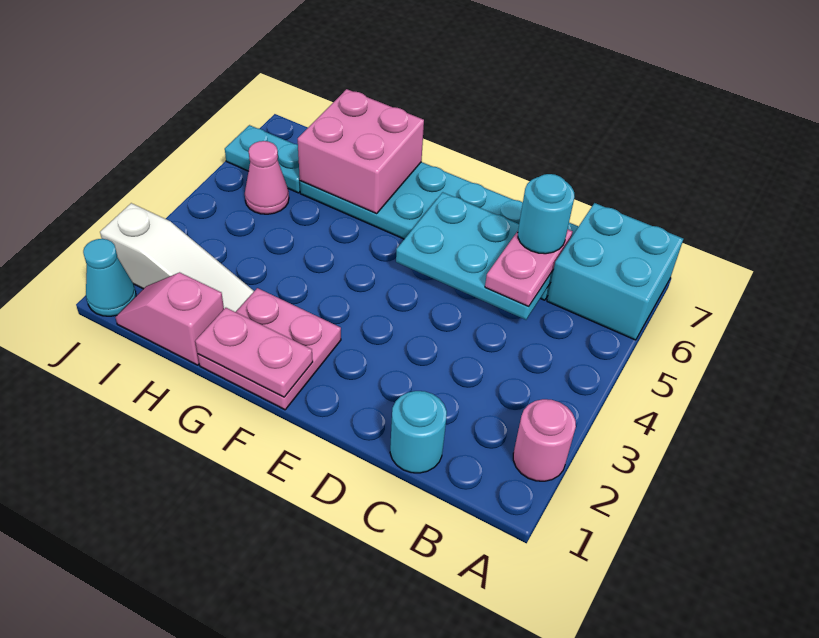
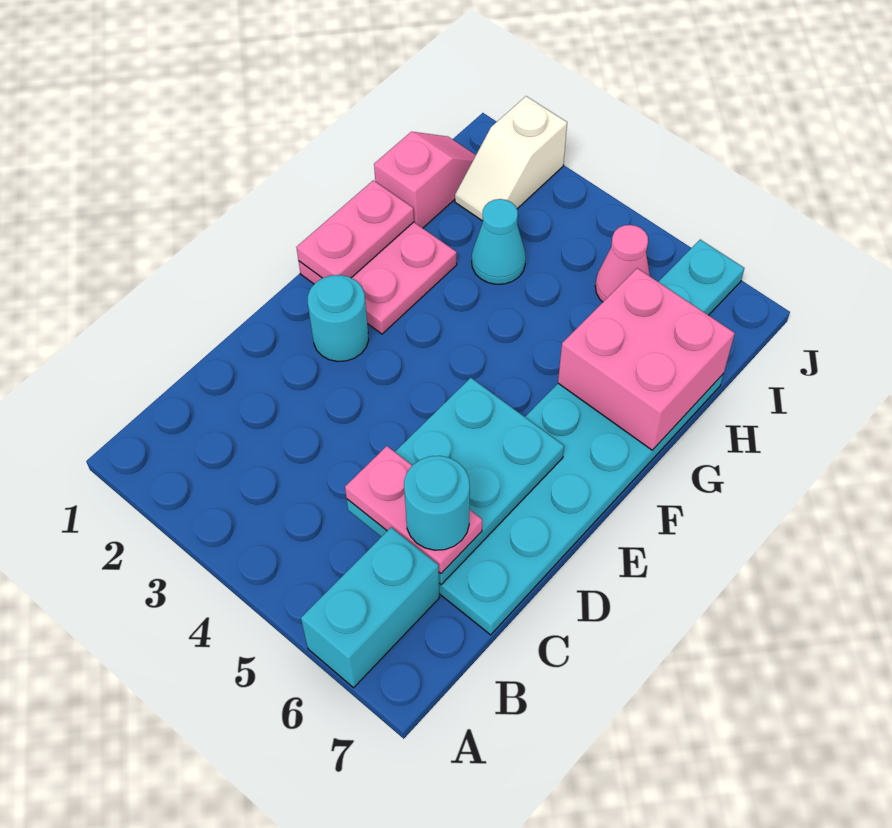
pink round brick A2 level 1 -> none
cyan brick A6:B7 level 1 -> cyan brick A6:B6 level 1
cyan round brick C1 level 1 -> cyan round brick E2 level 1
white slope H2:J2 level 1 top J -> white slope I2:J2 level 1 top J
cyan cone J1 level 1 -> cyan cone H3 level 1

